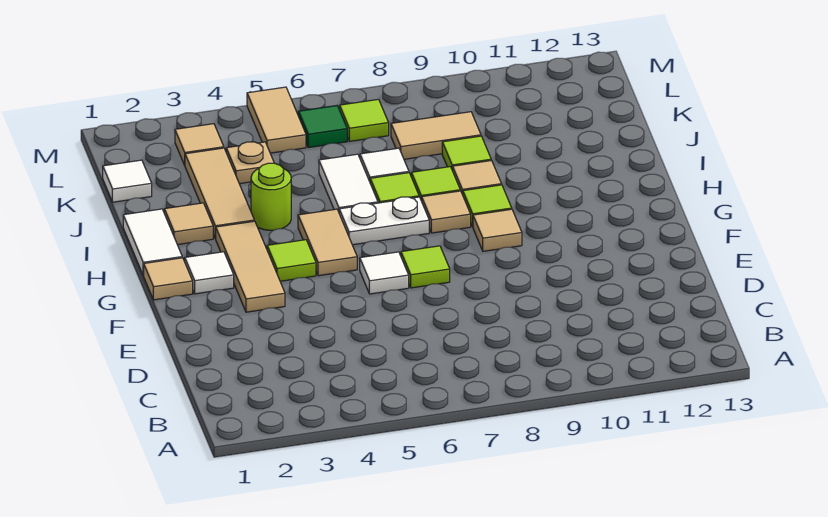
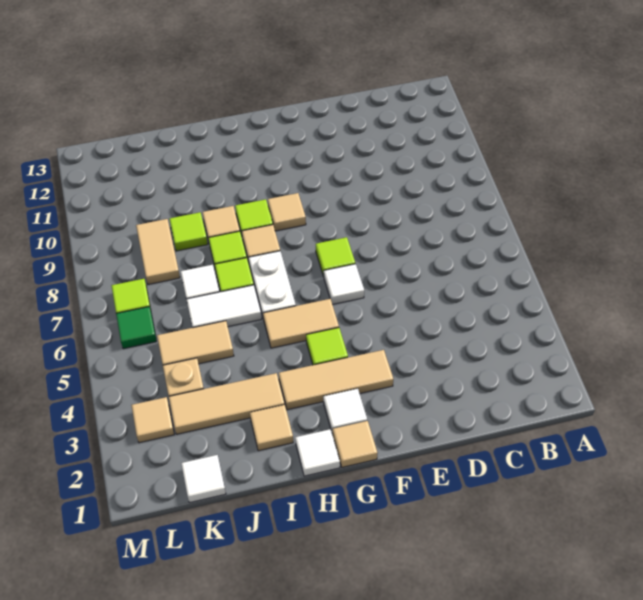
white tile H1:I1 level 1 -> white tile H1 level 1
lime round brick I4 level 1 -> none
tan tile L5:M5 level 1 -> tan tile J5:K5 level 1

